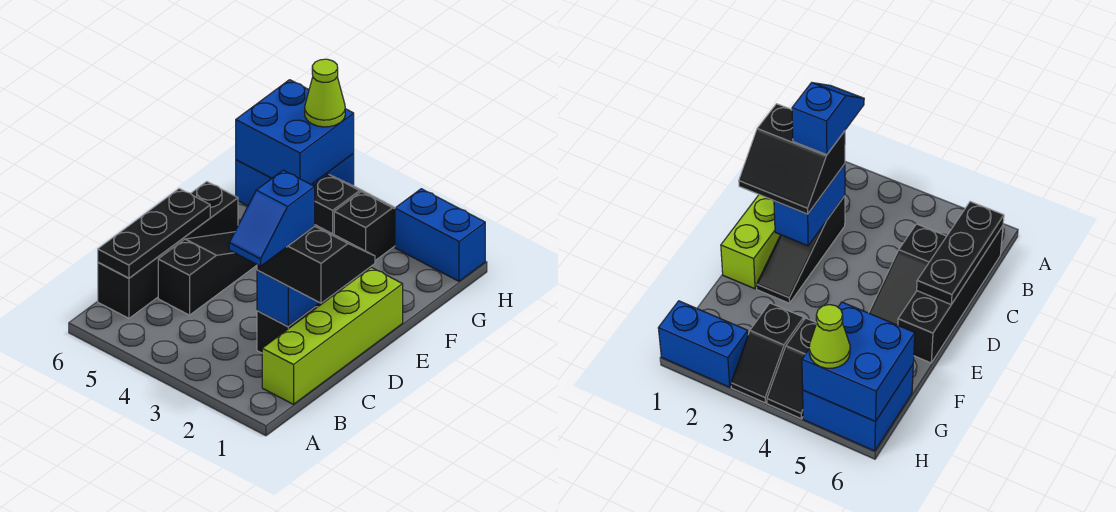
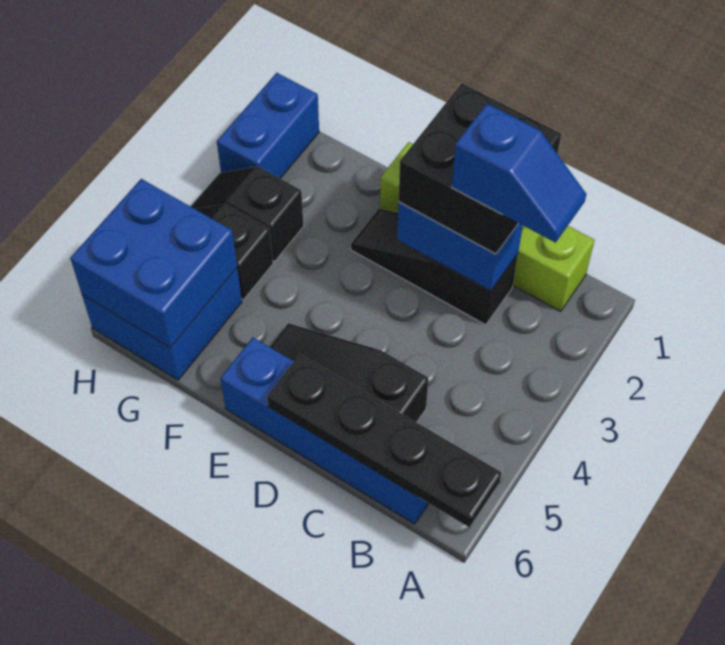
black brick B6:E6 level 1 -> blue brick B6:E6 level 1
black plate B6:D6 level 2 -> black plate A6:D6 level 2
black slope C1:D2 level 3 top C -> black brick C1:D2 level 3
lime cone H5 level 3 -> none

